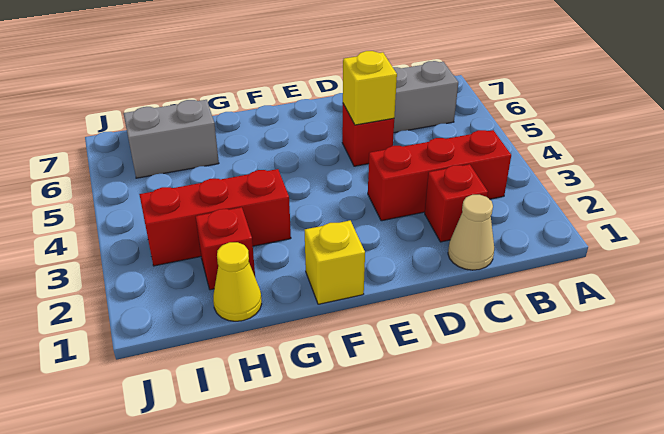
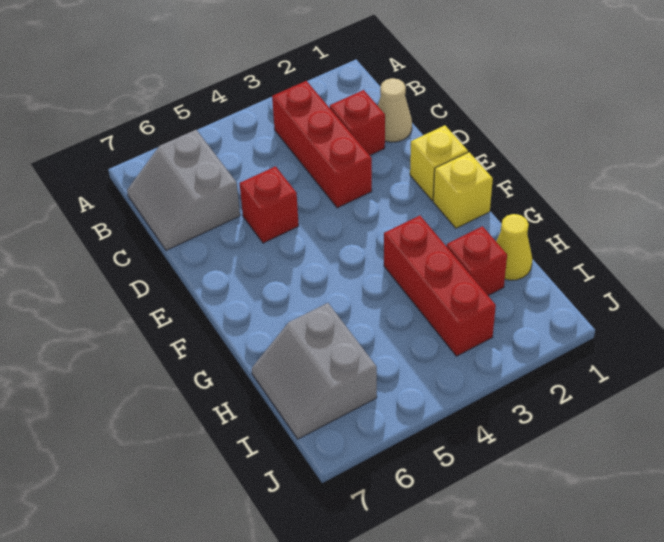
yellow brick D5 level 2 -> yellow brick E1 level 1

